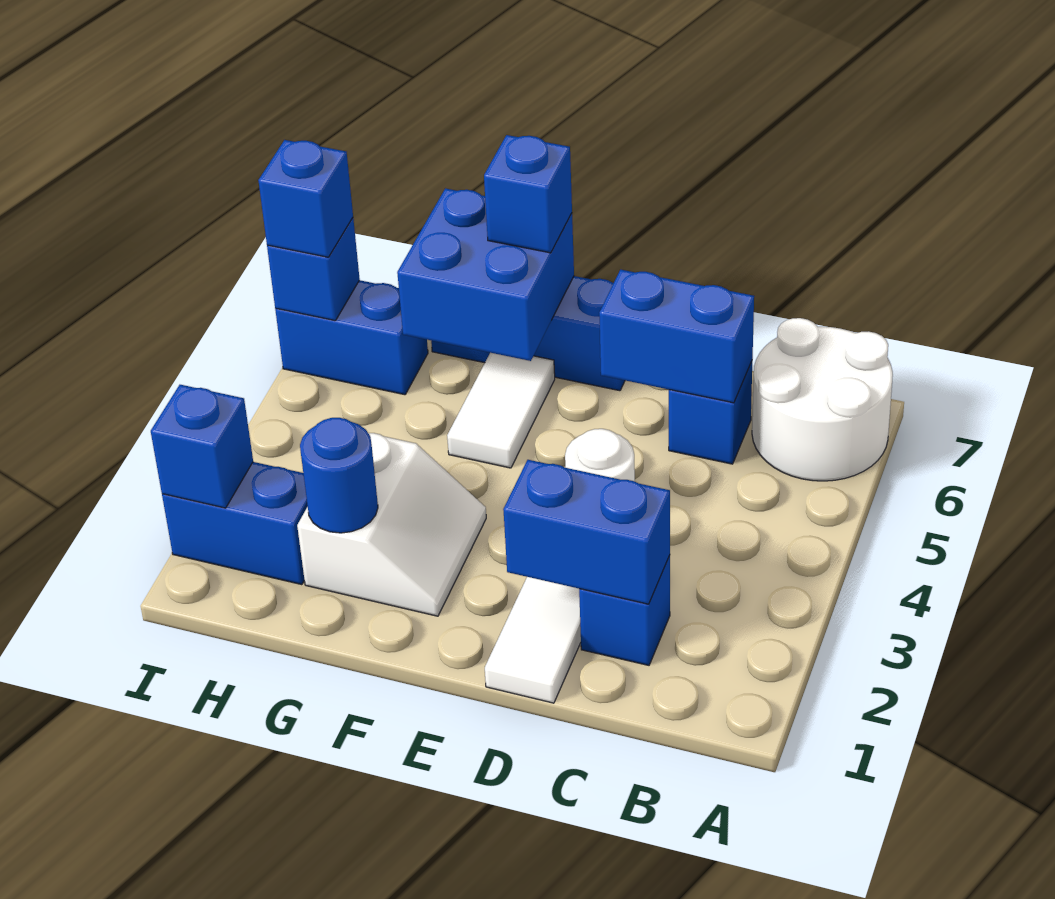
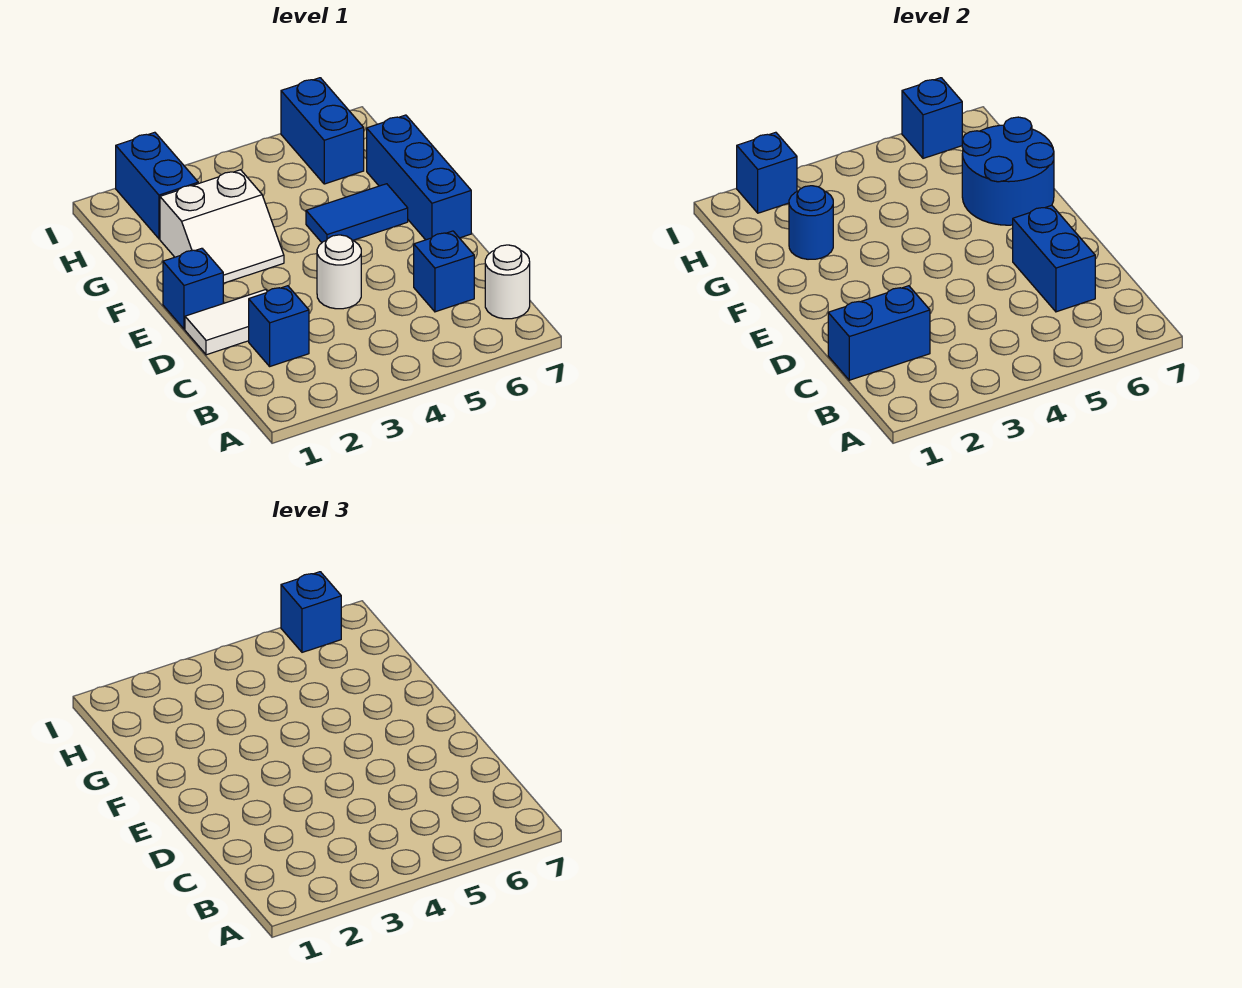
white round brick A6:B7 level 1 -> white round brick B7 level 1
blue brick C2:D2 level 2 -> blue brick C1:C2 level 2
white tile F5:F6 level 1 -> blue tile F5:F6 level 1
blue brick F6:G7 level 2 -> blue round brick F6:G7 level 2
blue brick F7 level 3 -> blue brick E1 level 1

